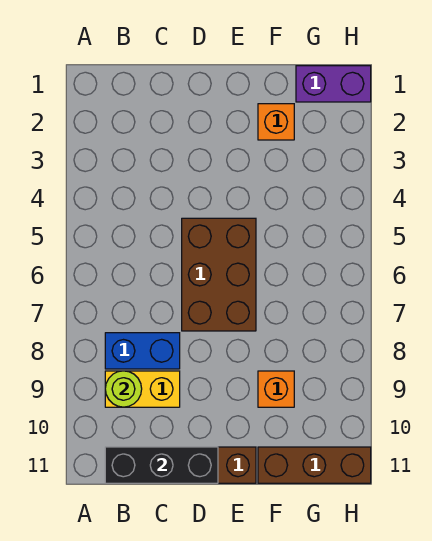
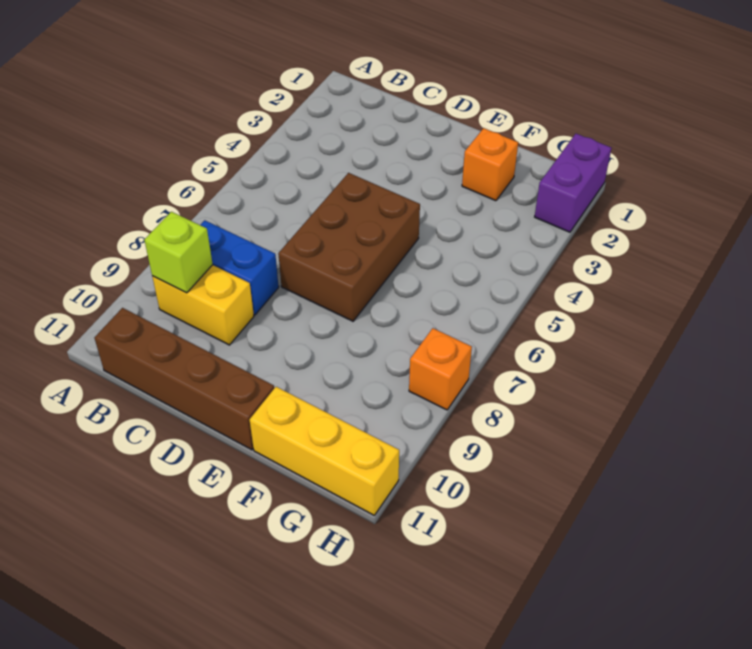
lime round brick B9 level 2 -> lime brick B9 level 2
black brick B11:D11 level 2 -> none
orange brick F9 level 1 -> orange brick H8 level 1
brown brick F11:H11 level 1 -> yellow brick F11:H11 level 1
purple brick G1:H1 level 1 -> purple brick H1:H2 level 1

